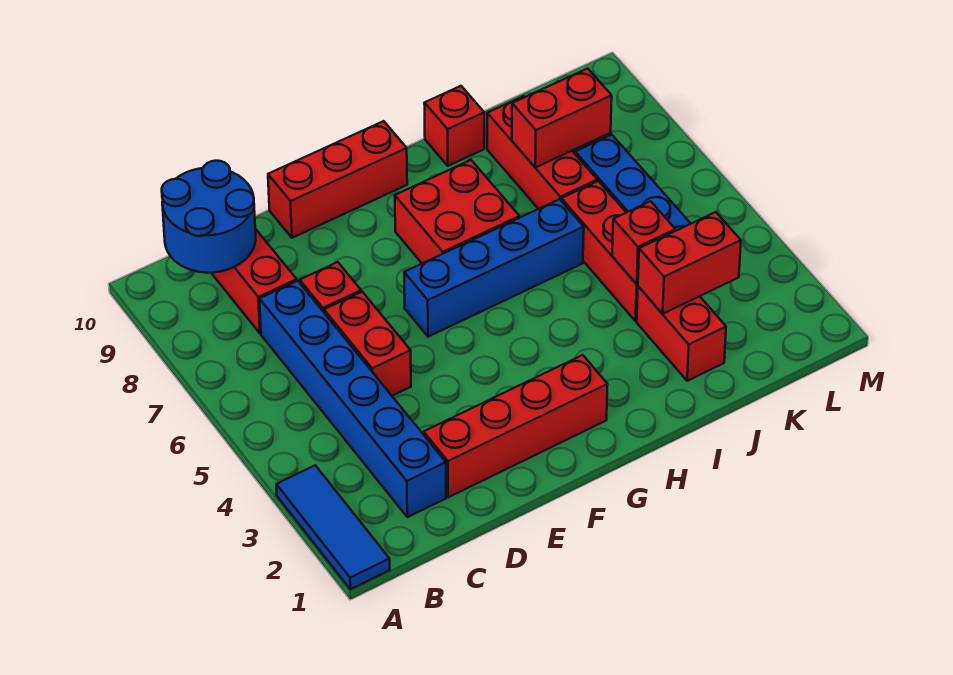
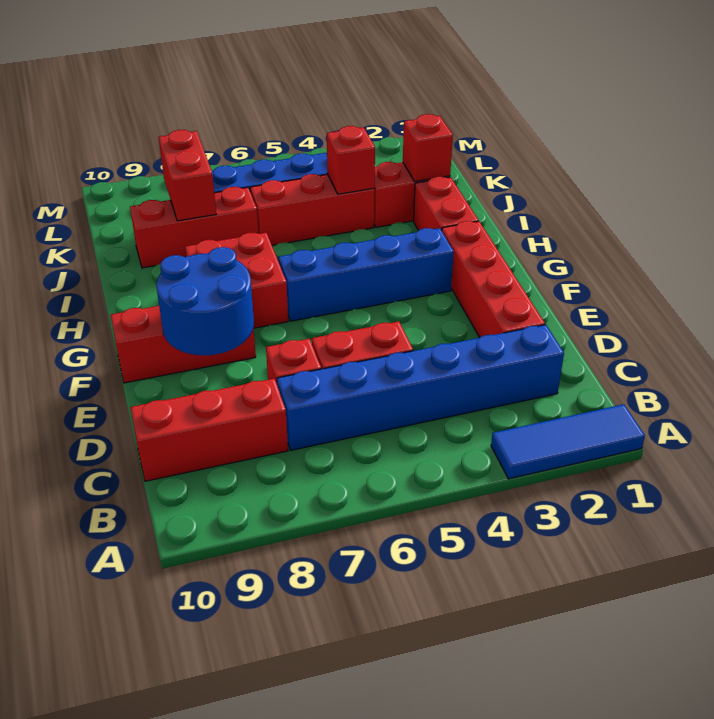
blue round brick B9:C10 level 2 -> blue round brick E8:F9 level 2
red brick E10:G10 level 1 -> red brick F8:F10 level 1
blue brick F6:I6 level 1 -> blue brick G3:G6 level 1
red brick I10 level 1 -> red brick J2 level 2
red brick J3:K3 level 2 -> red brick H2:I2 level 1

